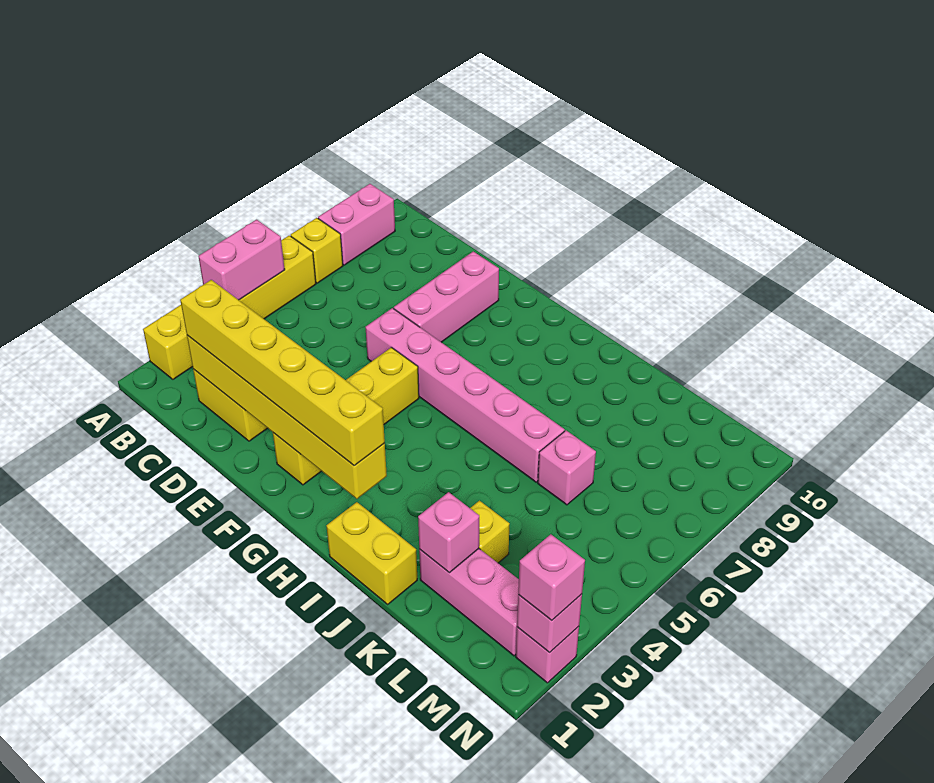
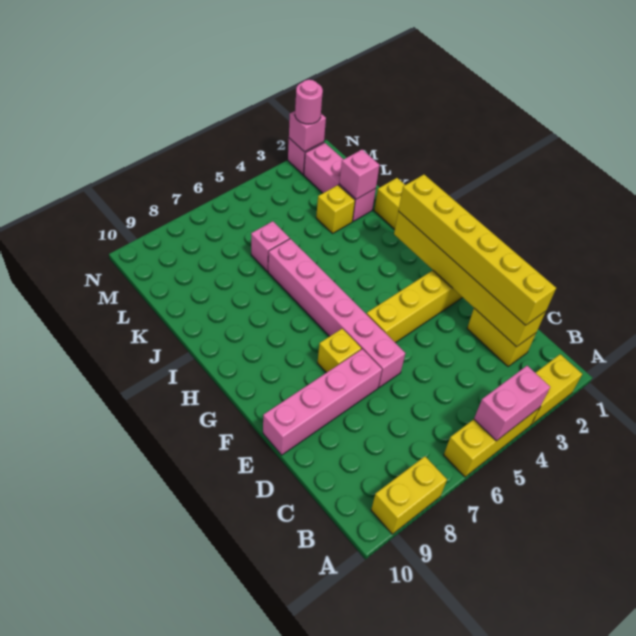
yellow brick A7 level 1 -> yellow brick F7 level 1
pink brick A8:A9 level 1 -> yellow brick A8:A9 level 1
pink brick E7:E9 level 1 -> pink brick E7:E10 level 1
pink brick N2 level 3 -> pink round brick N2 level 3

